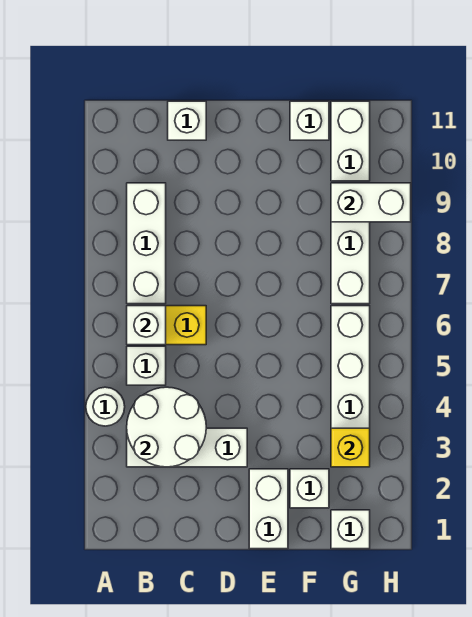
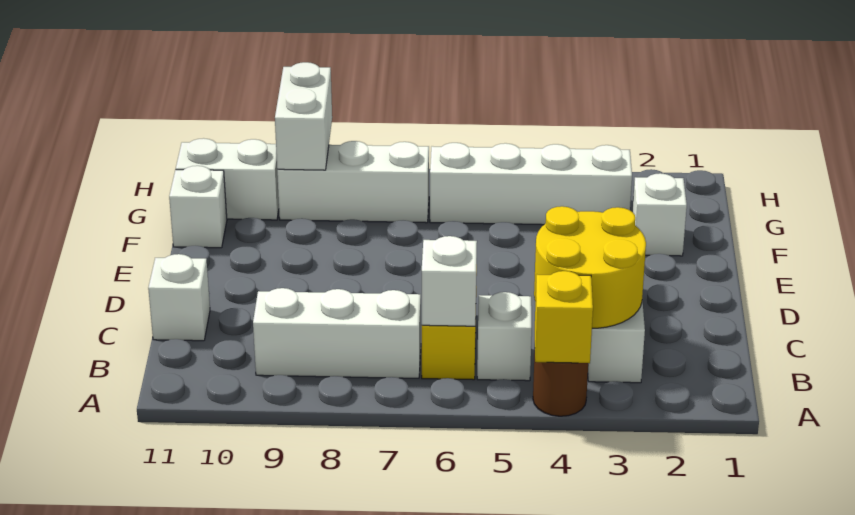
white round brick A4 level 1 -> brown round brick A4 level 1
white round brick B3:C4 level 2 -> yellow round brick B3:C4 level 2
white brick E1:E2 level 1 -> none
white brick G1 level 1 -> none
yellow brick G3 level 2 -> yellow brick A4 level 2

